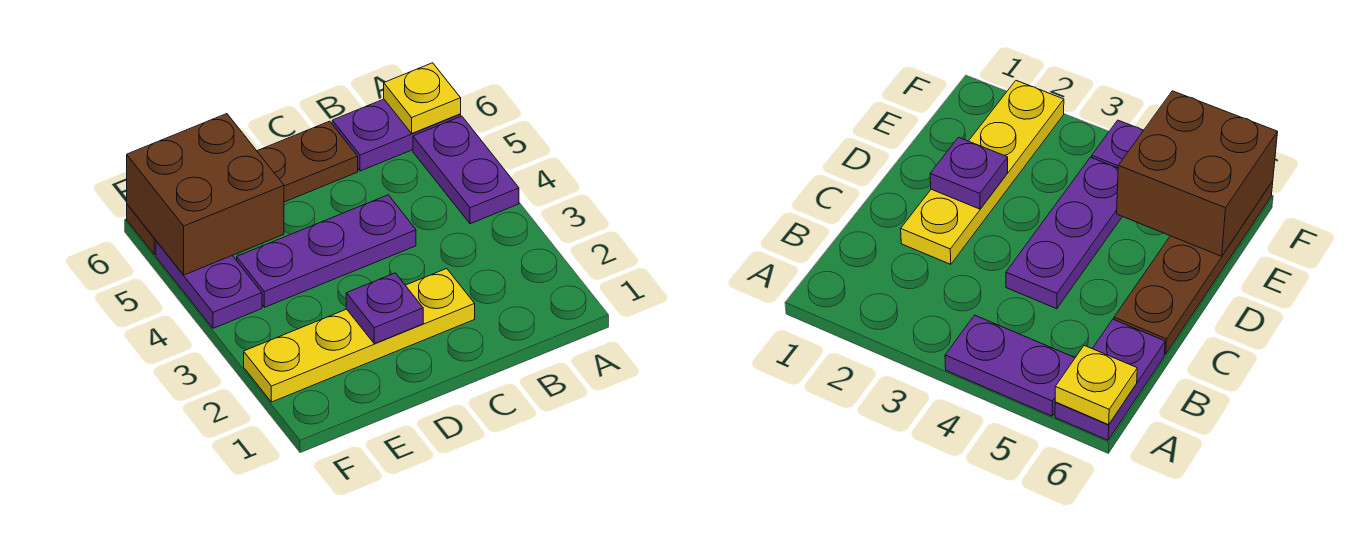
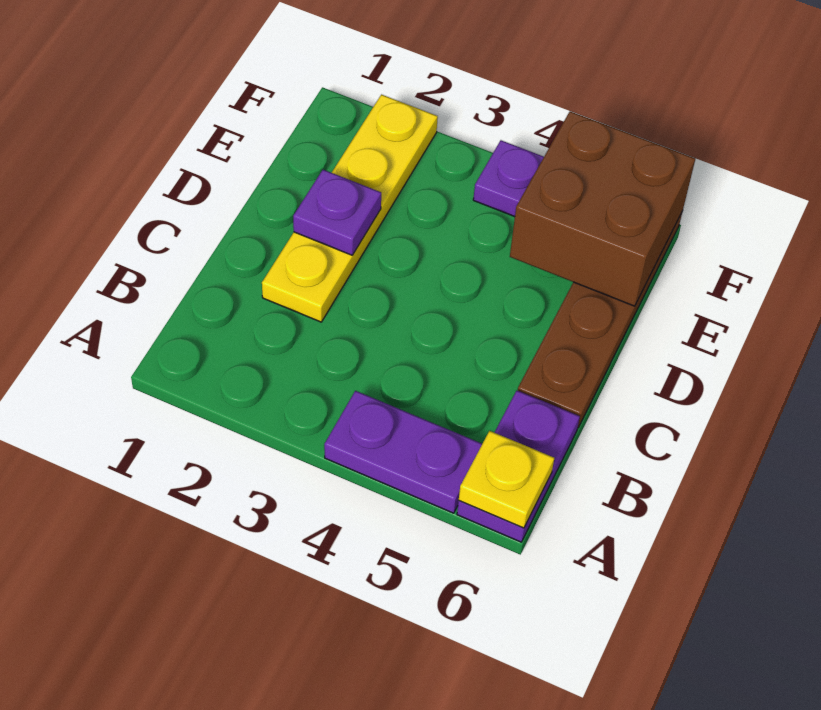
purple plate C4:E4 level 1 -> none

